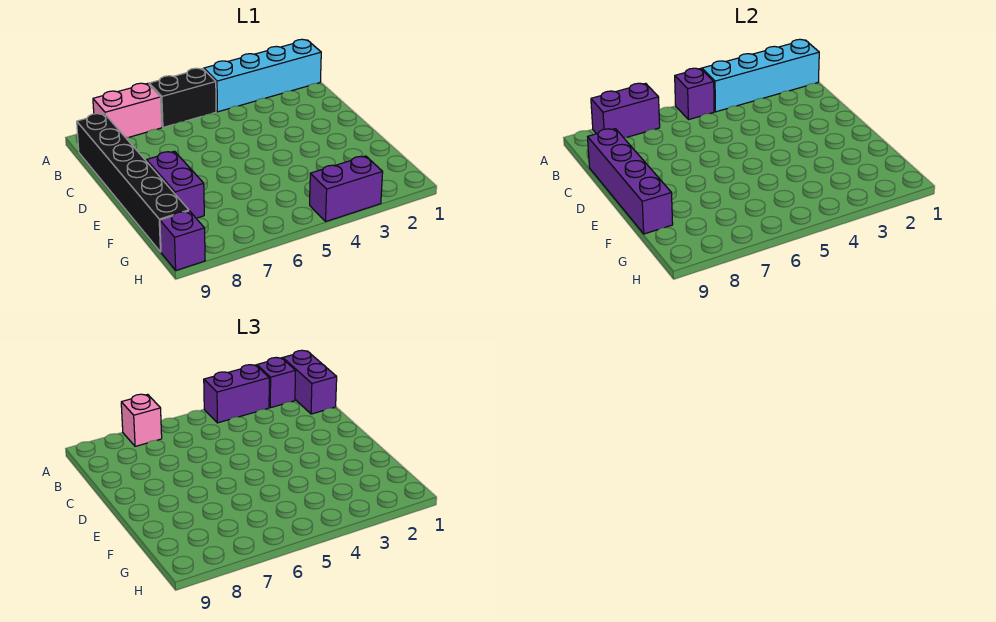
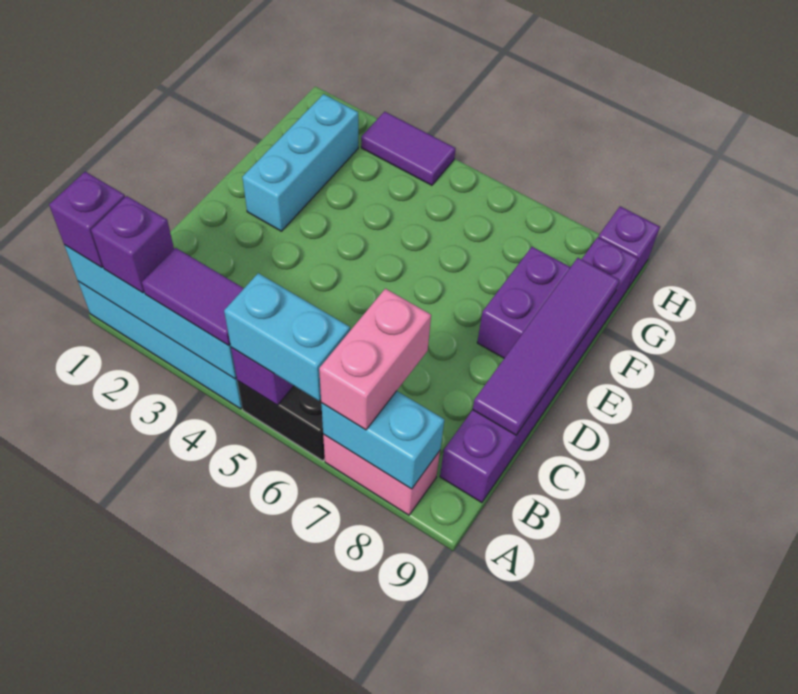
purple brick A1:B1 level 3 -> purple brick A1 level 3
purple brick A3:A4 level 3 -> purple tile A3:A4 level 3
none -> cyan brick A5:A6 level 3
purple brick A7:A8 level 2 -> cyan brick A7:A8 level 2
pink brick A7 level 3 -> pink brick A7:B7 level 3
black brick B9:G9 level 1 -> purple brick B9:G9 level 1
purple brick C9:F9 level 2 -> purple tile C9:F9 level 2
none -> cyan brick E2:G2 level 1
purple brick H3:H4 level 1 -> purple tile H3:H4 level 1

